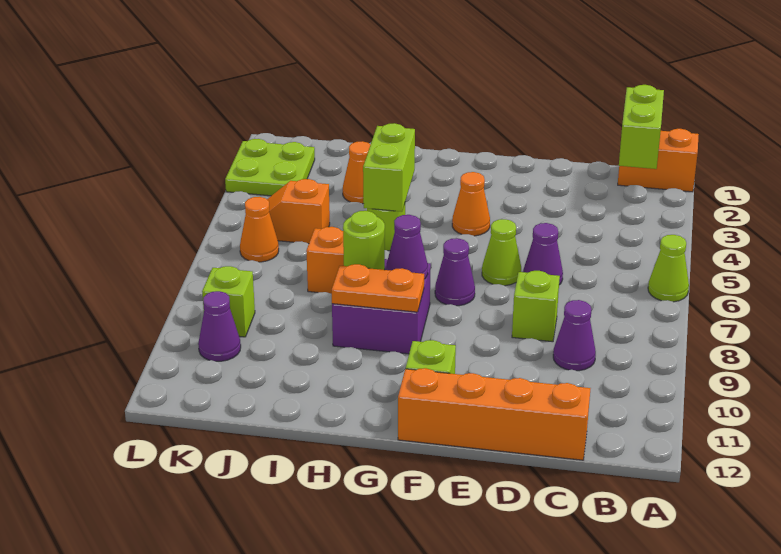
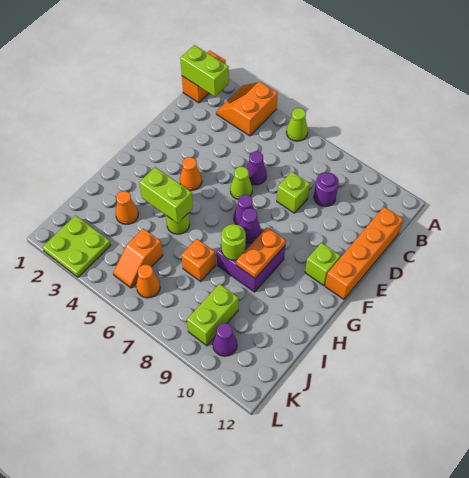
none -> orange slope A3:B4 level 1 top 4
purple cone C9 level 1 -> purple round brick C9 level 1
lime brick K9 level 1 -> lime brick J9:K9 level 1

